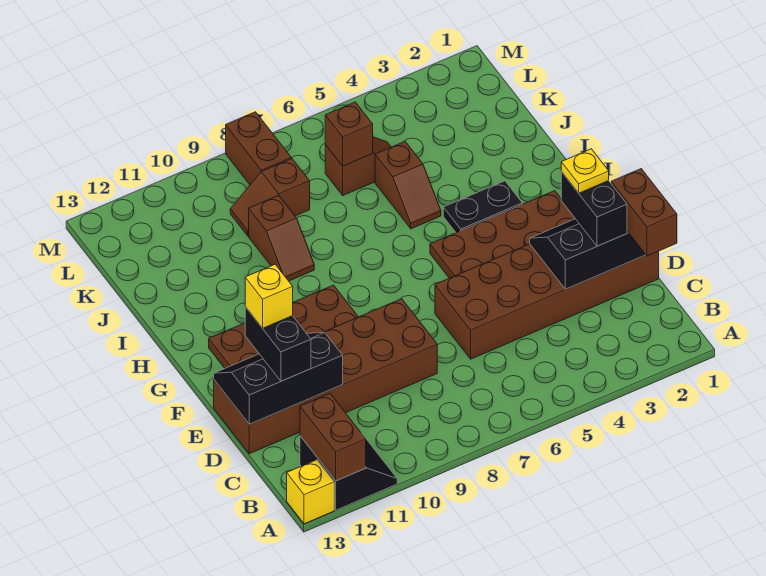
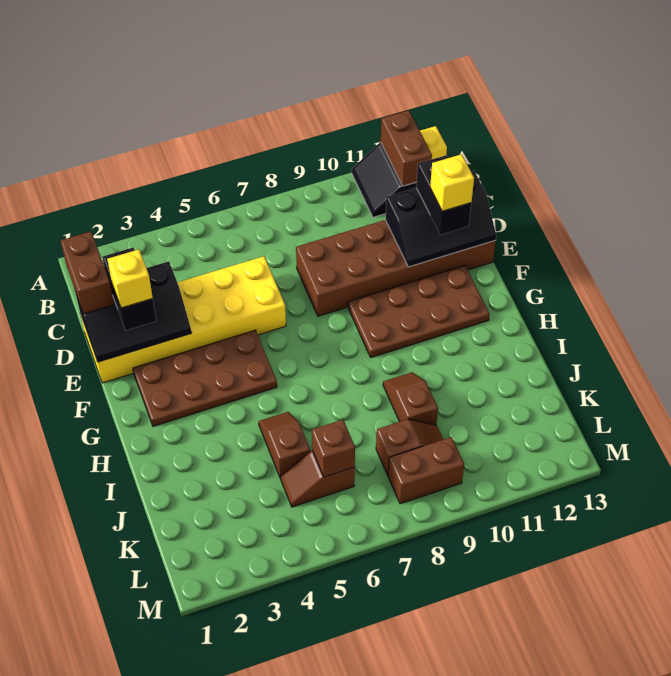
brown brick D1:E6 level 1 -> yellow brick D1:E6 level 1
yellow plate E2 level 4 -> yellow brick E2 level 4
black plate H3:H4 level 1 -> none
brown brick L8:M8 level 1 -> brown brick L8:L9 level 1

